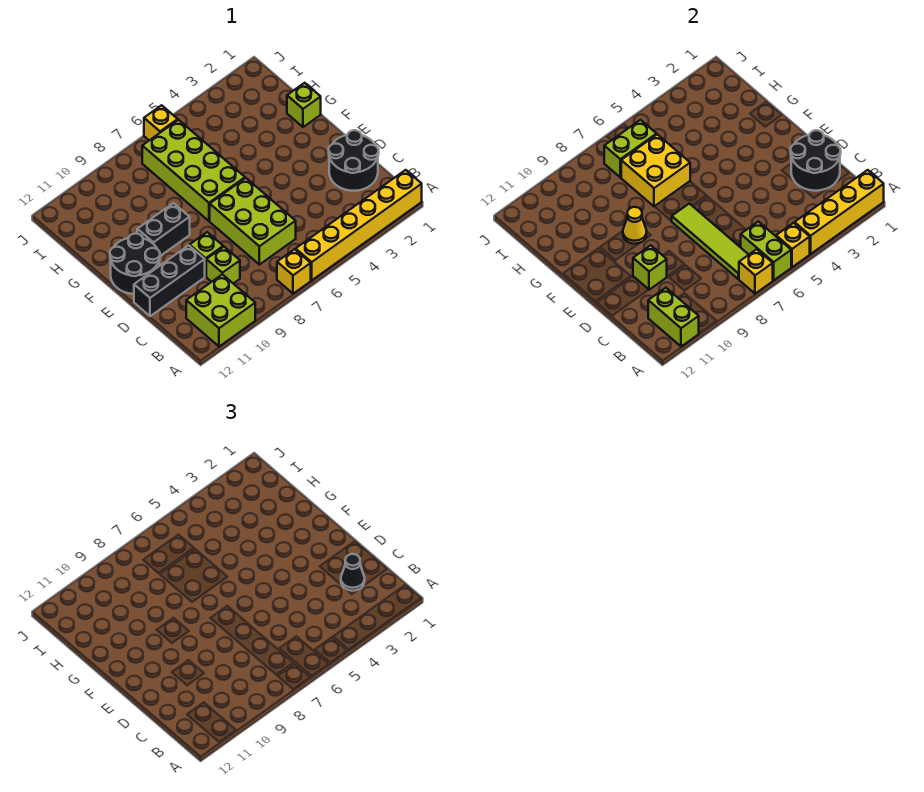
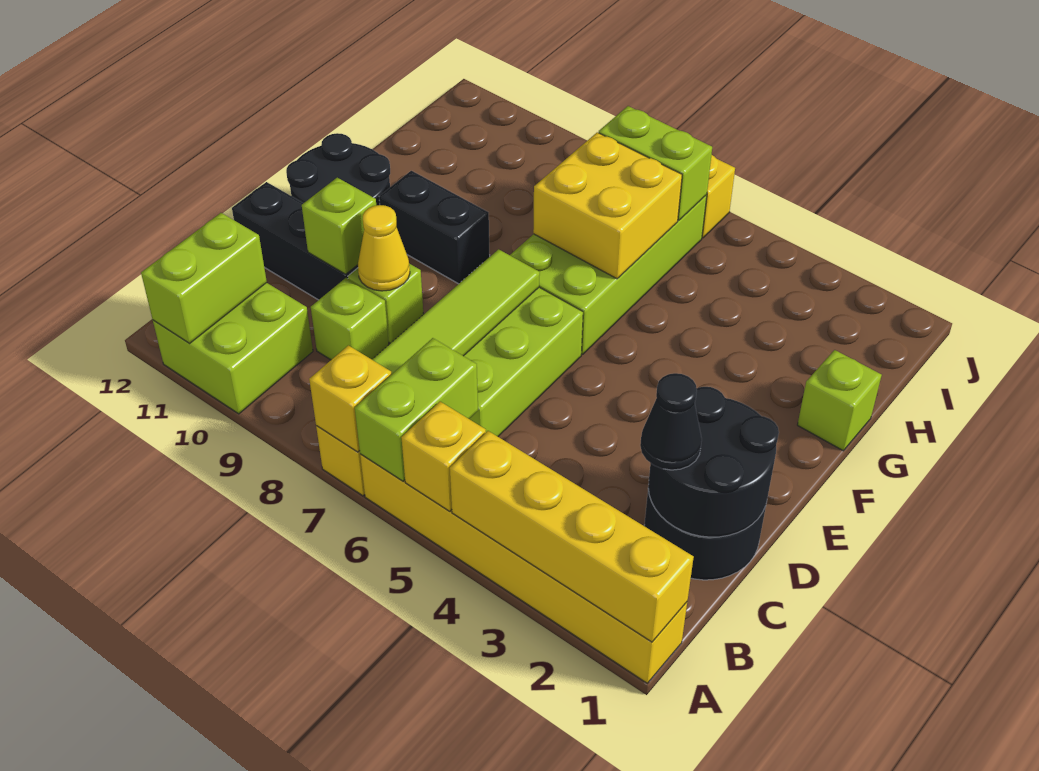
yellow cone F9 level 2 -> yellow cone D9 level 2

